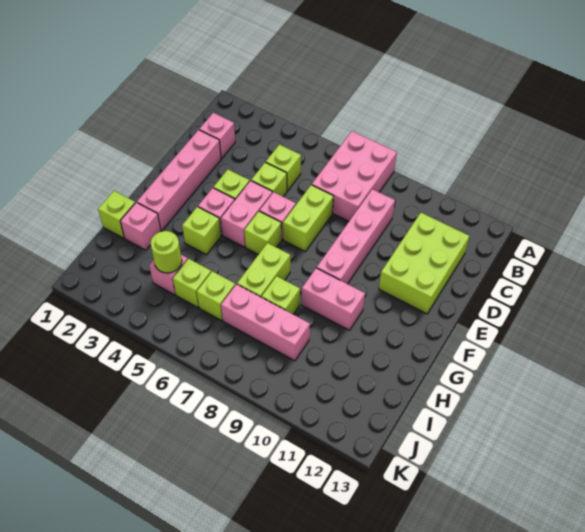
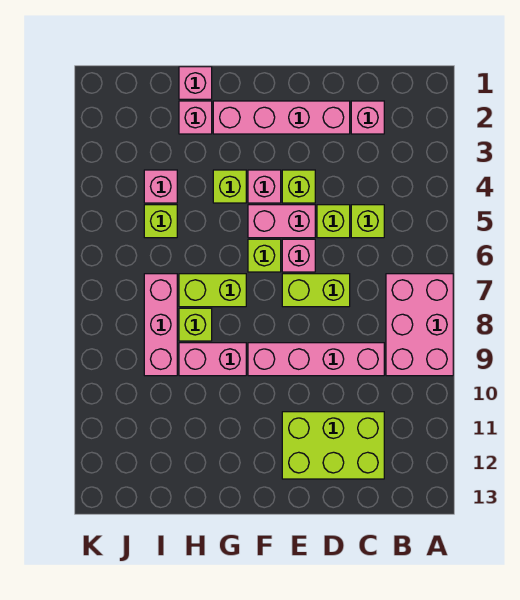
pink brick A7:C8 level 1 -> pink brick A7:B9 level 1
pink brick G9:G10 level 1 -> pink brick G9:H9 level 1
lime brick H1 level 1 -> pink brick H1 level 1
lime round brick I4 level 2 -> none
lime brick I6 level 1 -> none

